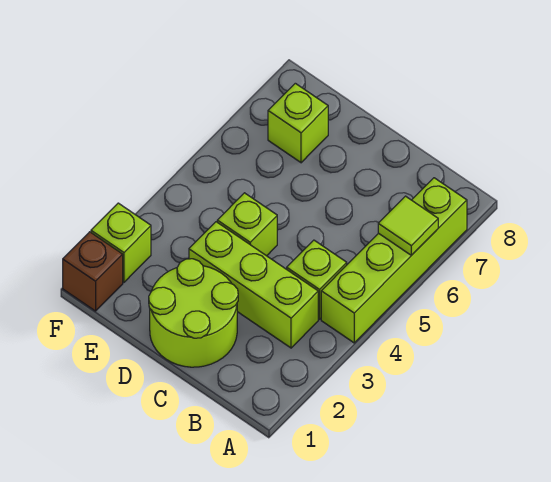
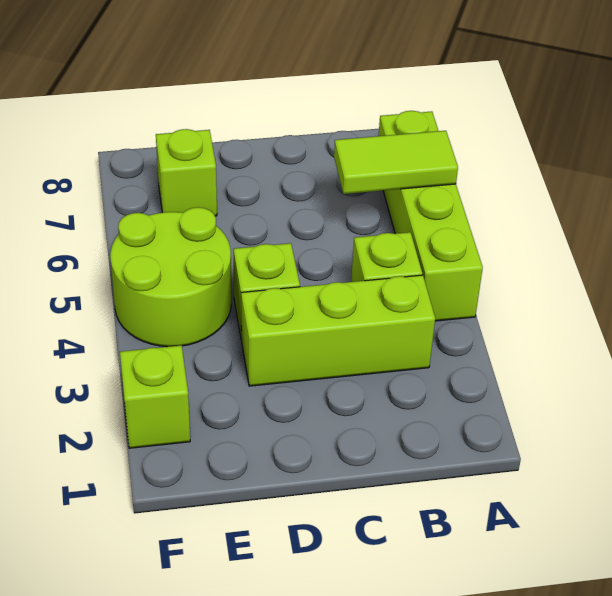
lime tile A6 level 2 -> lime tile A6:B6 level 2
lime round brick C1:D2 level 1 -> lime round brick E4:F5 level 1
brown brick F1 level 1 -> none

